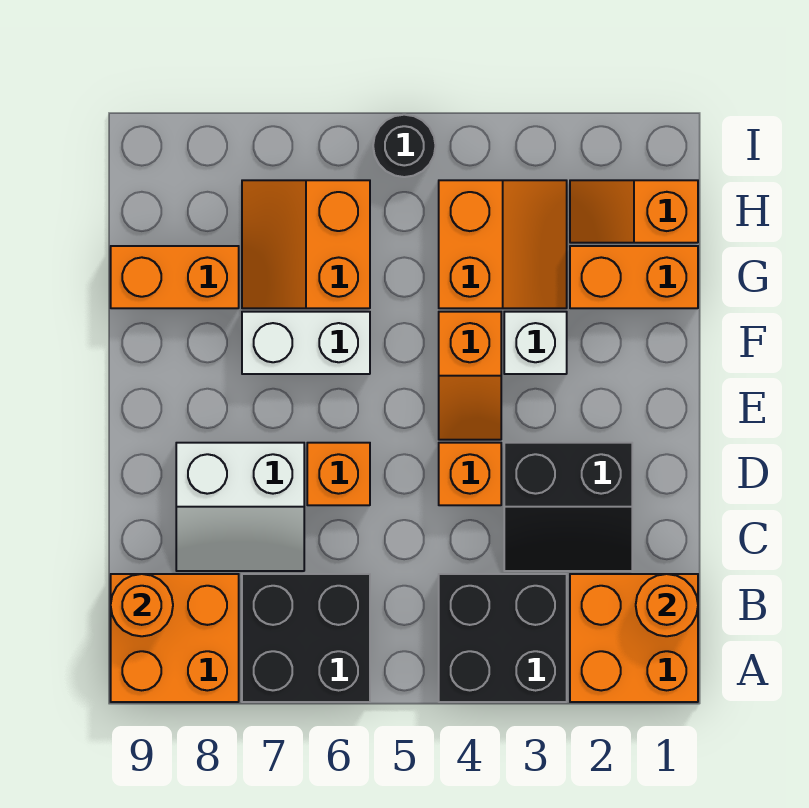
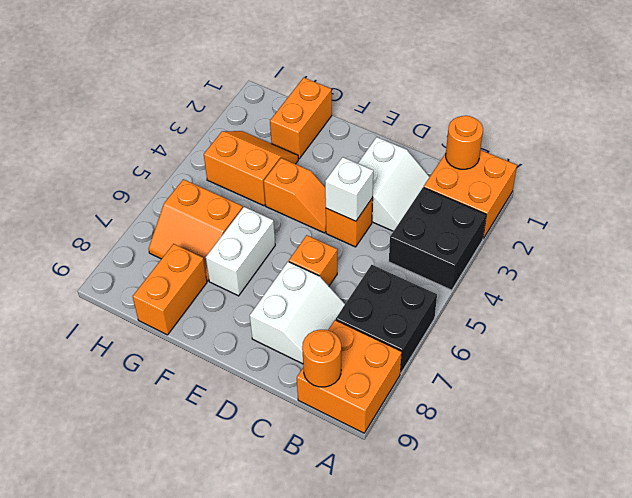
black slope C2:D3 level 1 top D -> white slope C2:D3 level 1 top D
white brick F3 level 1 -> white brick D4 level 2
orange slope H1:H2 level 1 top 1 -> none
black round brick I5 level 1 -> none

